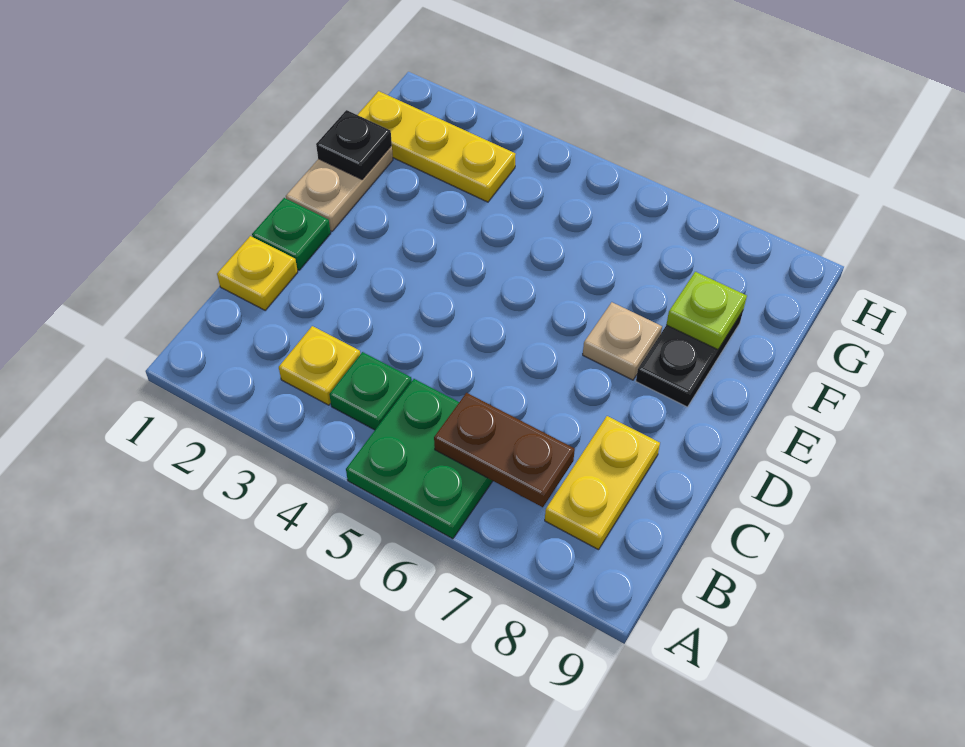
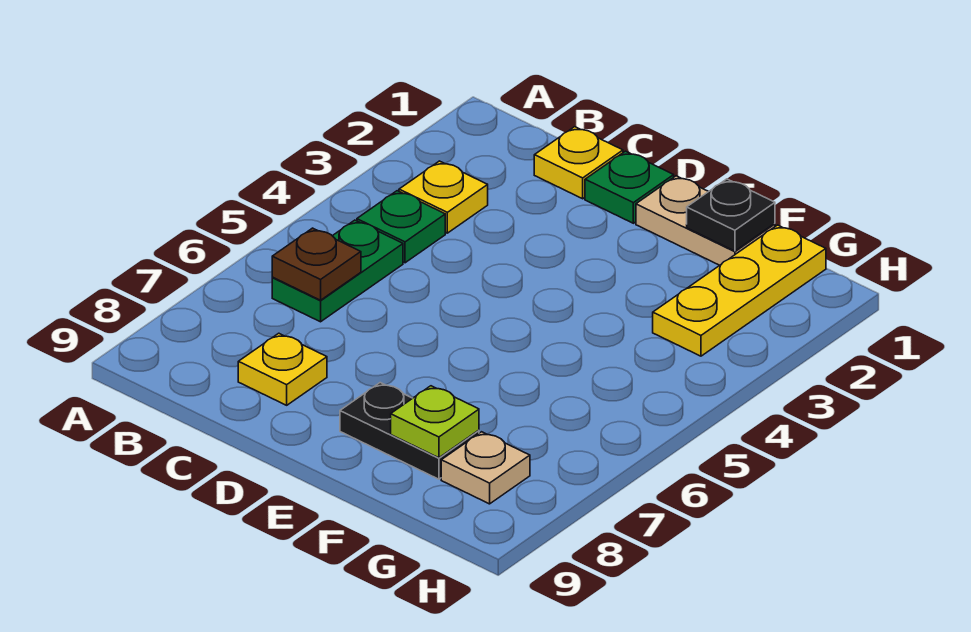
green plate A5:B6 level 1 -> green plate B5:B6 level 1
brown plate B6:B7 level 2 -> brown plate B6 level 2
yellow plate B8:C8 level 1 -> yellow plate C8 level 1
tan plate E7 level 1 -> tan plate G8 level 1

